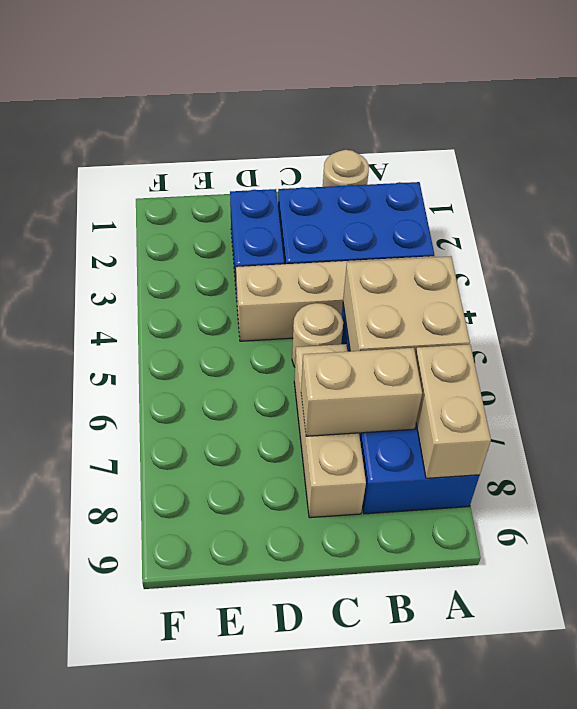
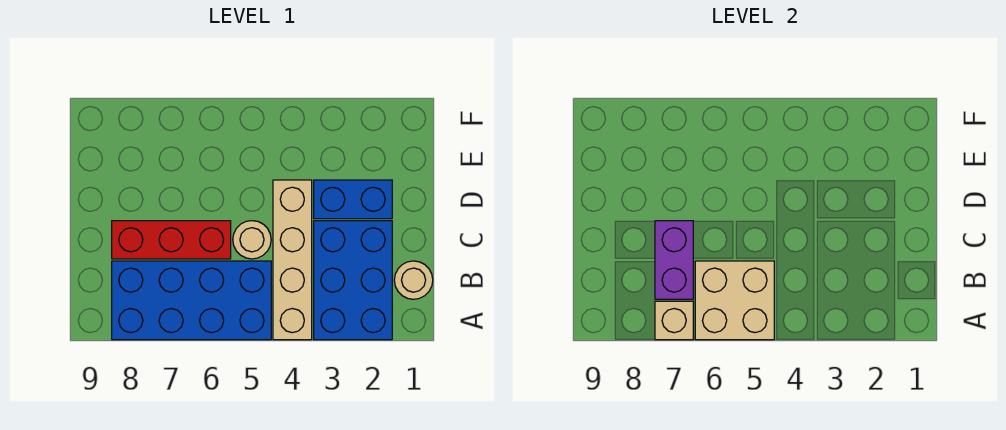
tan brick A7:A8 level 2 -> tan brick A7 level 2
tan brick B7:C7 level 2 -> purple brick B7:C7 level 2
tan brick C6:C8 level 1 -> red brick C6:C8 level 1

